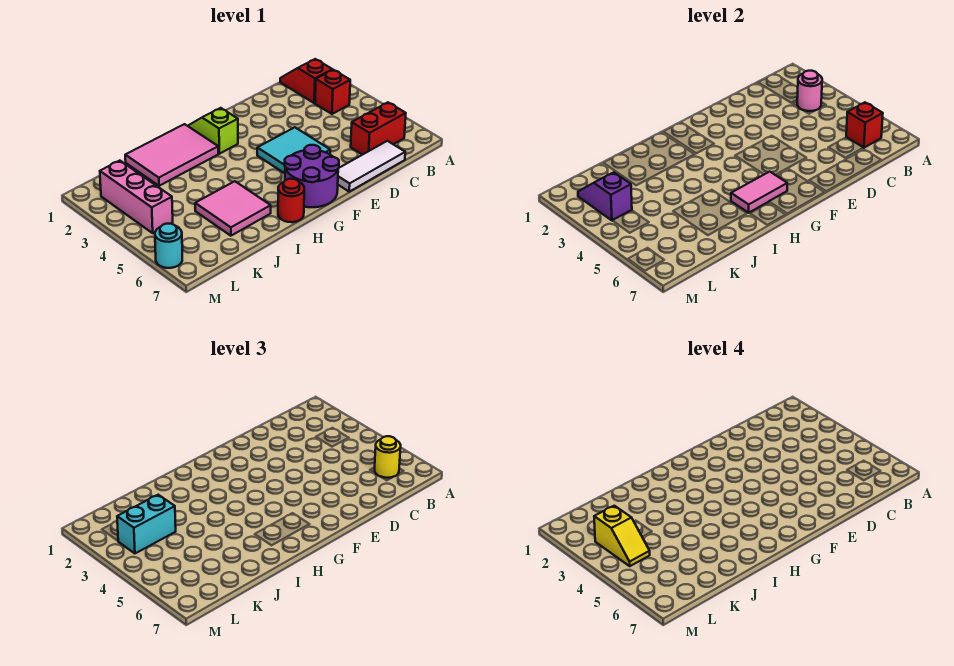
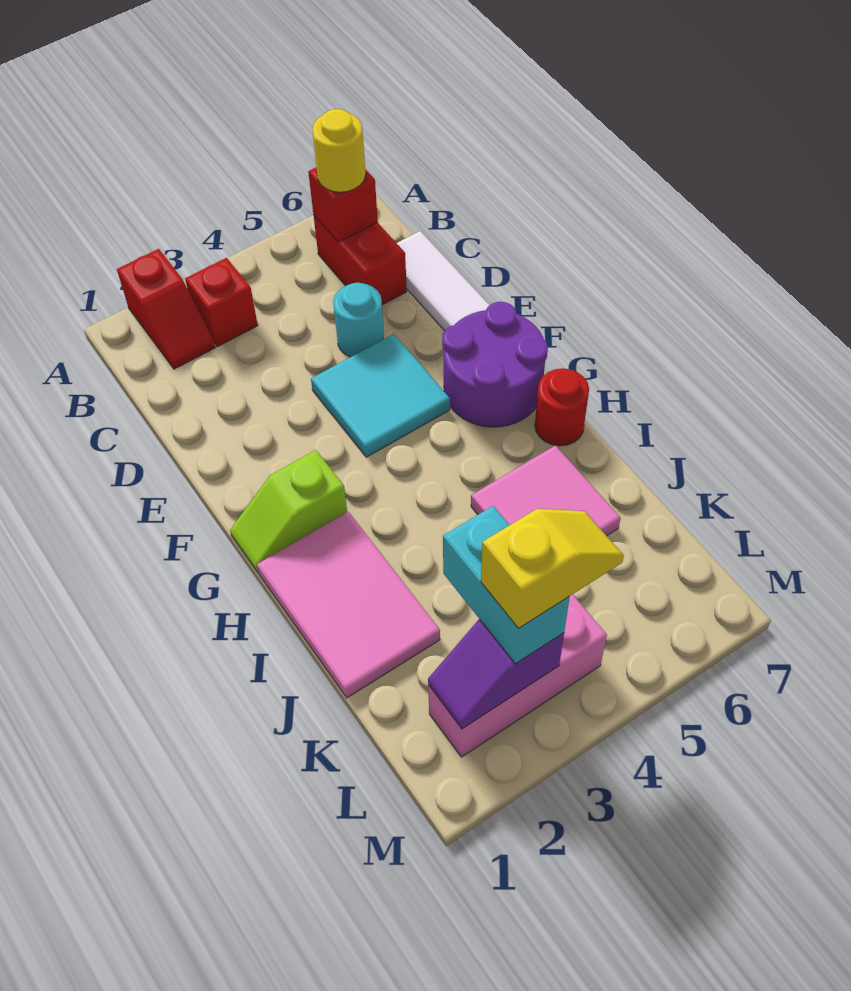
red slope B1:B2 level 1 top 2 -> red slope A2:B2 level 1 top A
pink round brick B3 level 2 -> none
pink tile G6:H6 level 2 -> none
cyan round brick M6 level 1 -> cyan round brick D5 level 1

